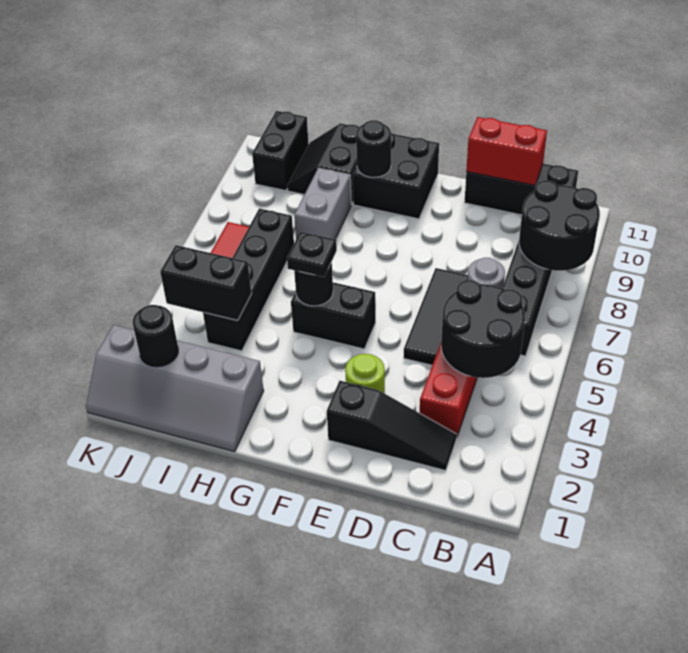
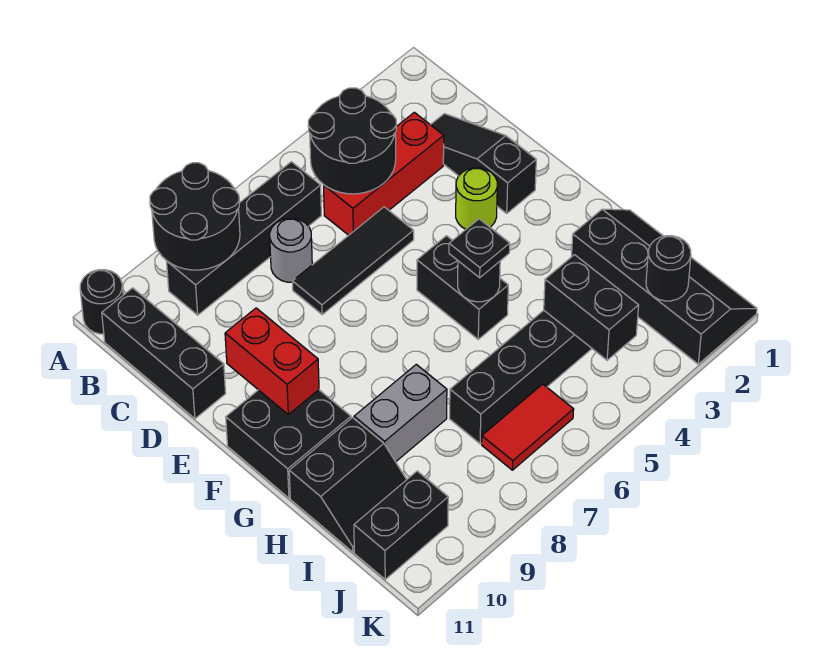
red brick C11:D11 level 2 -> red brick E10:F10 level 2
black round brick G10 level 2 -> black round brick A11 level 1
grey slope H1:K2 level 1 top 2 -> black slope H1:K2 level 1 top 2

